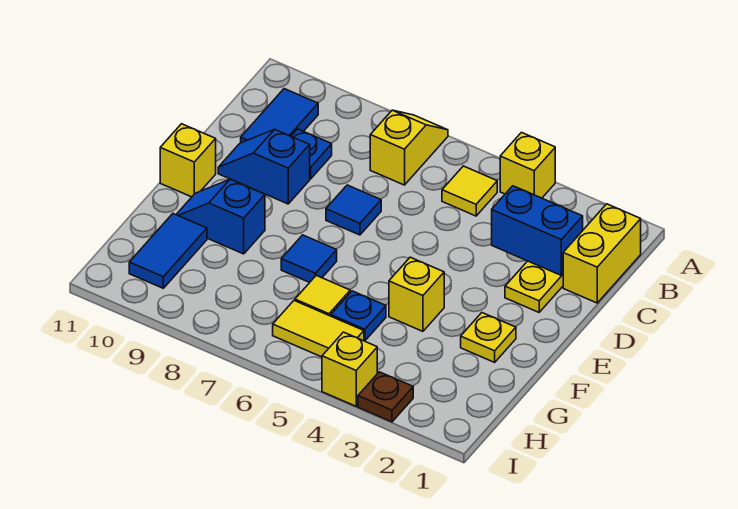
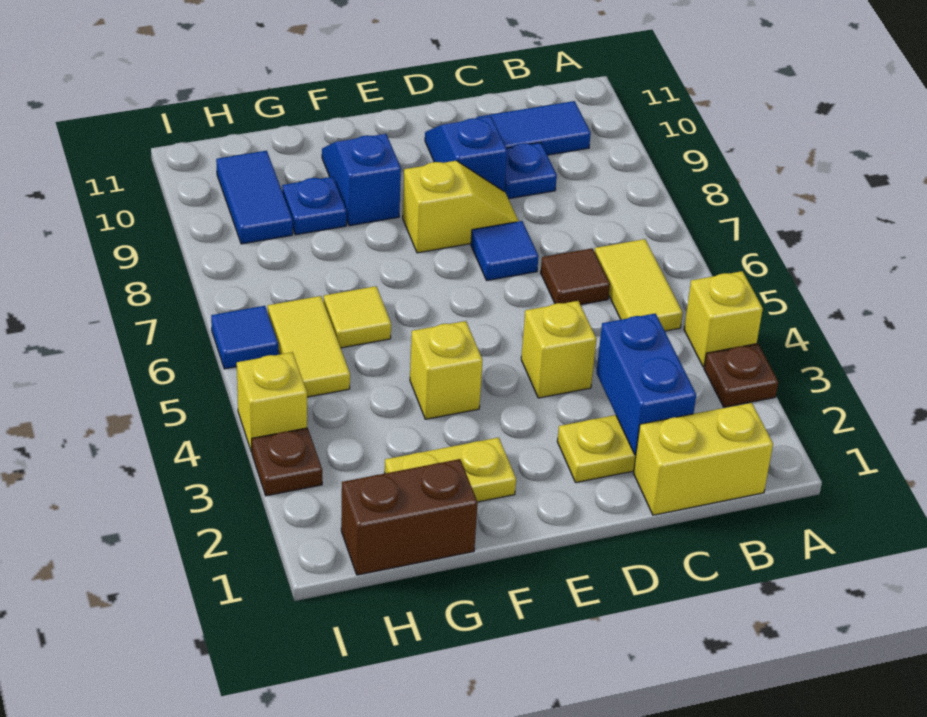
none -> brown plate A3 level 1
yellow slope A7:B7 level 1 top B -> yellow slope D8:E8 level 1 top E
yellow tile B5 level 1 -> yellow tile B5:B6 level 1
none -> brown tile C6 level 1
yellow brick E11 level 1 -> yellow brick D4 level 1
yellow plate F2 level 1 -> yellow plate F2:G2 level 1
blue tile F7 level 1 -> blue tile I6 level 1
none -> brown brick G1:H1 level 1
blue plate G5 level 1 -> blue plate G9 level 1
blue tile G10:H10 level 1 -> blue tile H9:H10 level 1

